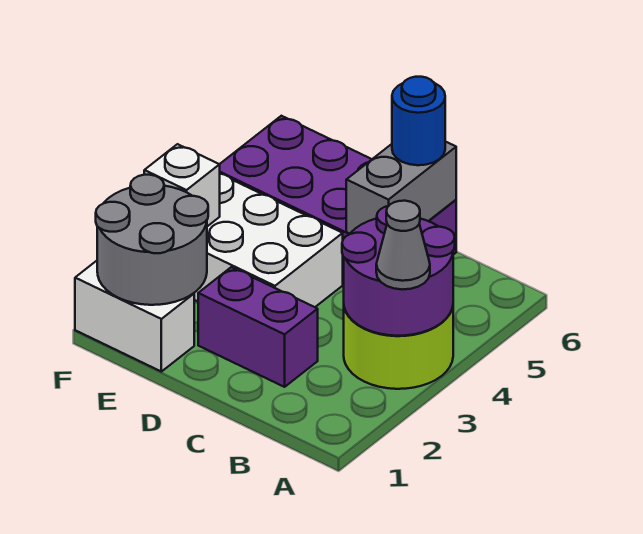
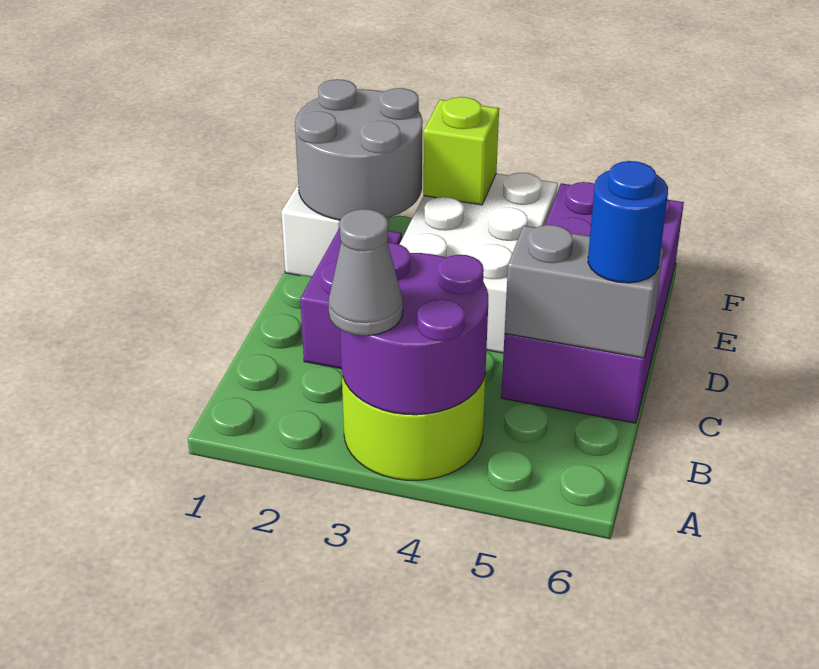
white brick F3 level 2 -> lime brick F3 level 2

